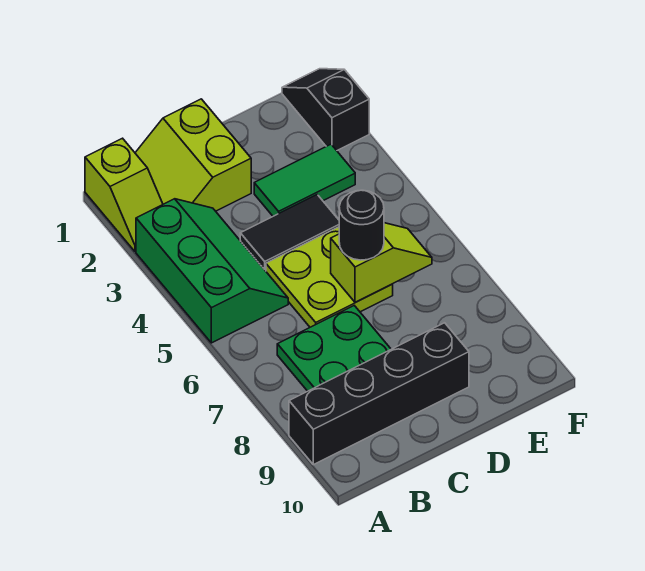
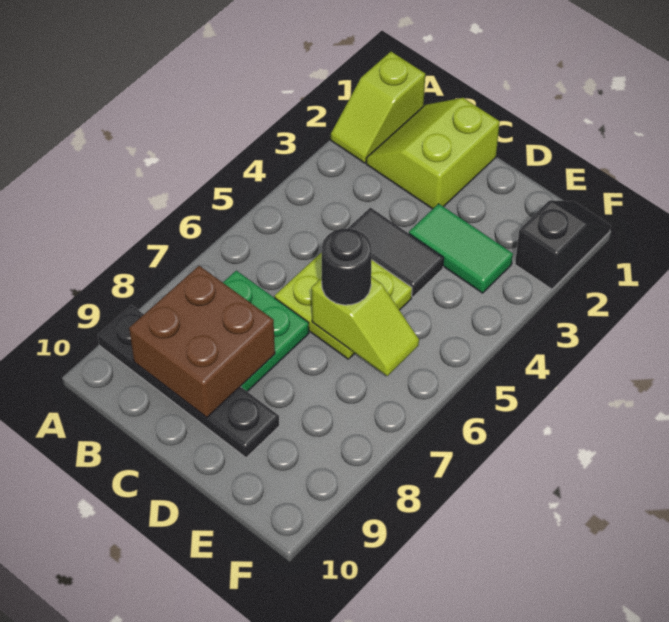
green slope A3:B5 level 1 top A -> none
black brick A9:D9 level 1 -> black plate A9:D9 level 1
none -> brown brick B8:C9 level 2

